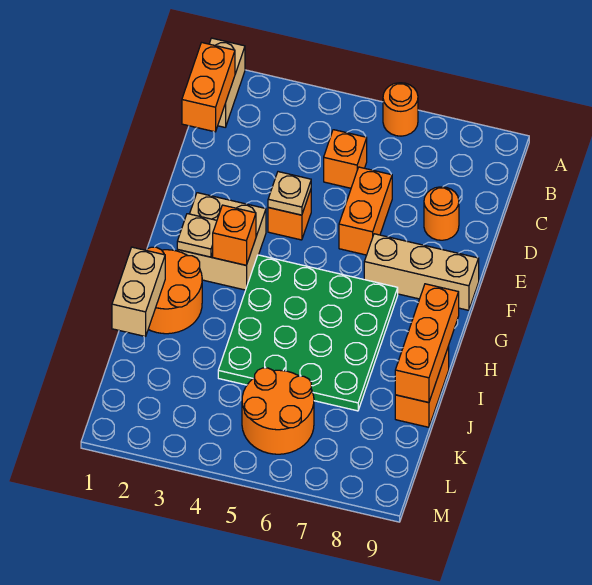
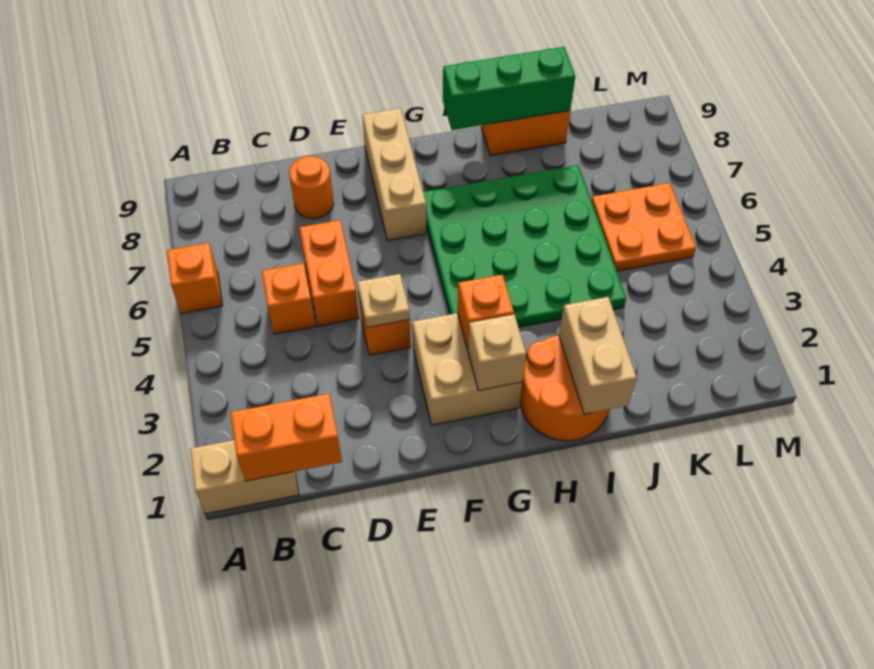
orange round brick A6 level 1 -> orange brick A6 level 1
orange brick D6:E6 level 1 -> orange brick D5:D6 level 1
tan plate G2 level 2 -> tan brick G2 level 2
orange brick H9:J9 level 2 -> green brick H9:J9 level 2
tan brick I1:J1 level 2 -> tan brick I1:I2 level 2
orange round brick K5:L6 level 1 -> orange plate K5:L6 level 1

